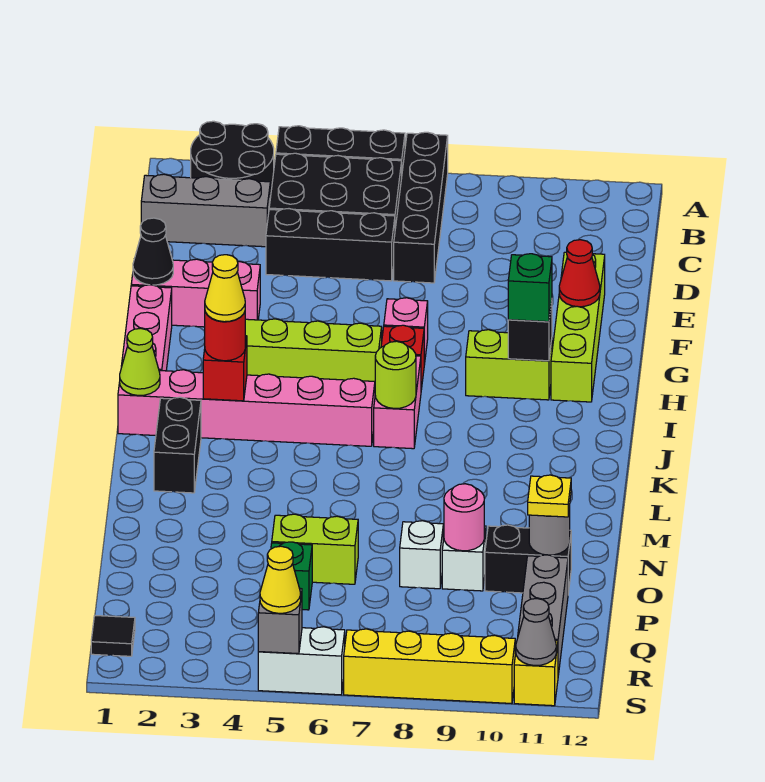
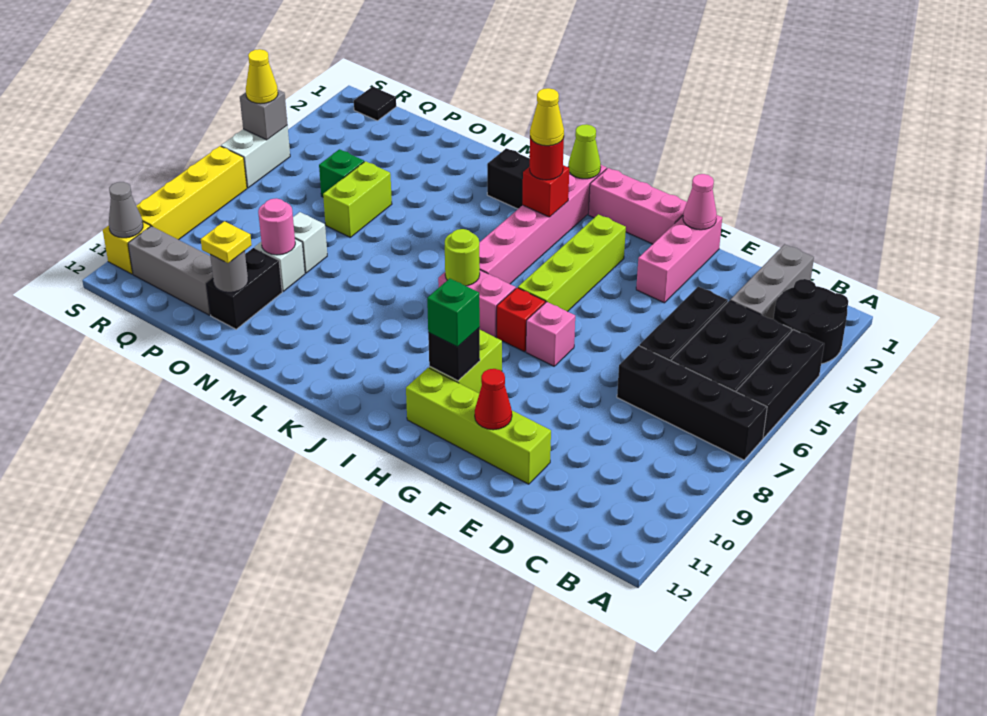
black cone F1 level 2 -> pink cone F1 level 2

